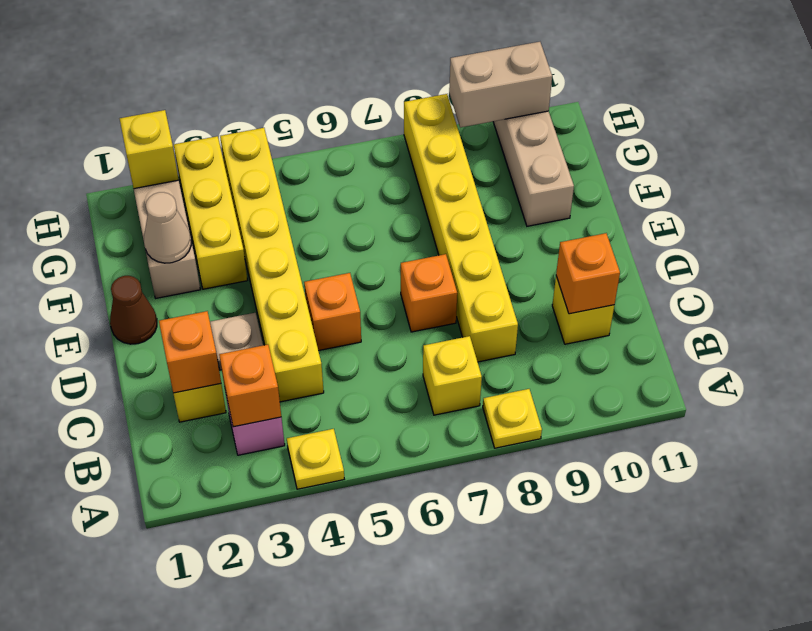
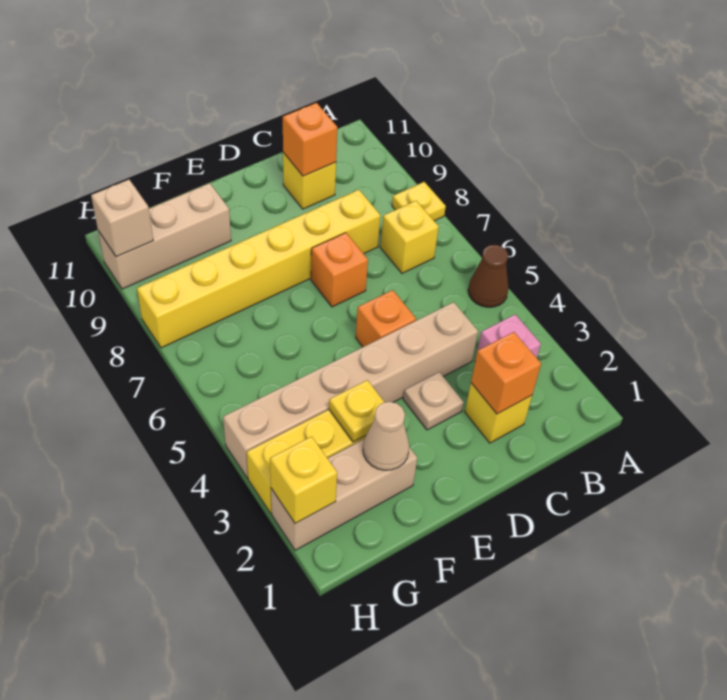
yellow plate A4 level 1 -> yellow plate F3 level 2
orange brick B3 level 2 -> none
yellow brick C4:H4 level 1 -> tan brick C4:H4 level 1
brown cone E1 level 1 -> brown cone A5 level 1
tan brick H9:H10 level 2 -> tan brick H10 level 2

